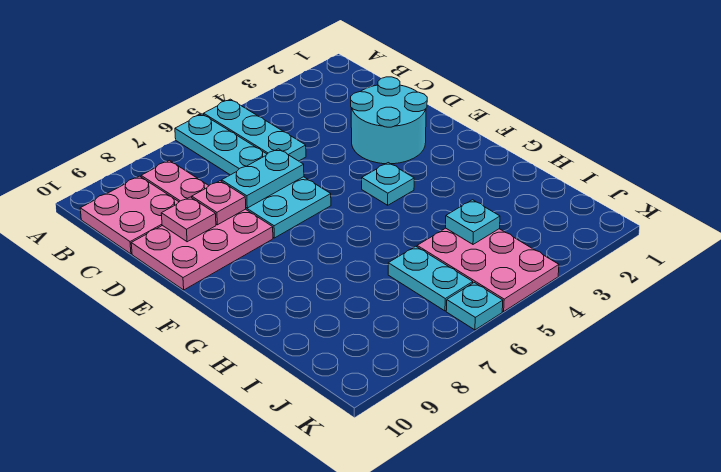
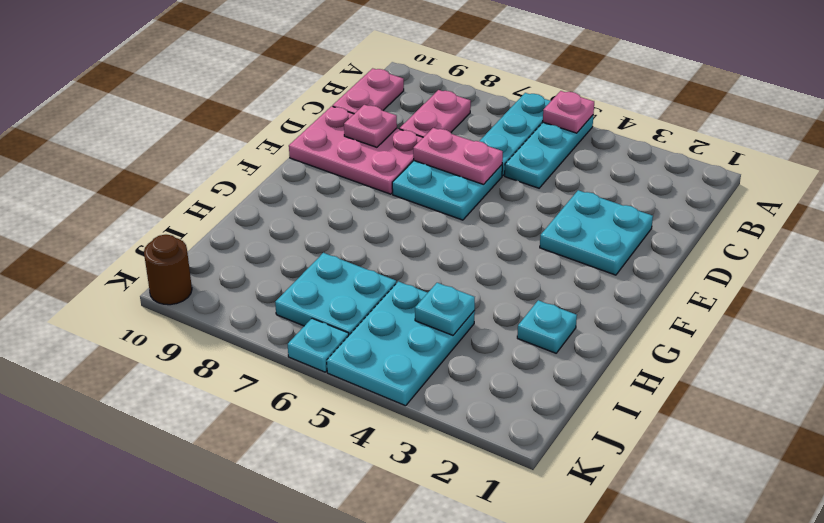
pink plate B9:C10 level 1 -> pink plate B10:C10 level 1
cyan round brick D2:E3 level 1 -> cyan plate D2:E3 level 1
cyan plate D6:D7 level 2 -> pink plate D6:D7 level 2
pink plate D8 level 2 -> pink plate A5 level 2
cyan plate F4 level 1 -> cyan plate H2 level 1
pink plate I4:K5 level 1 -> cyan plate I4:K5 level 1
cyan plate I6:J6 level 1 -> cyan plate I6:J7 level 1
none -> brown round brick K10 level 1

